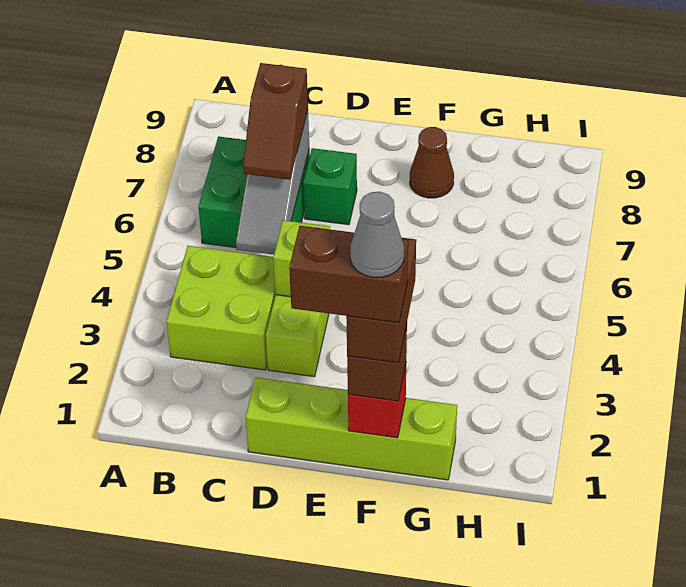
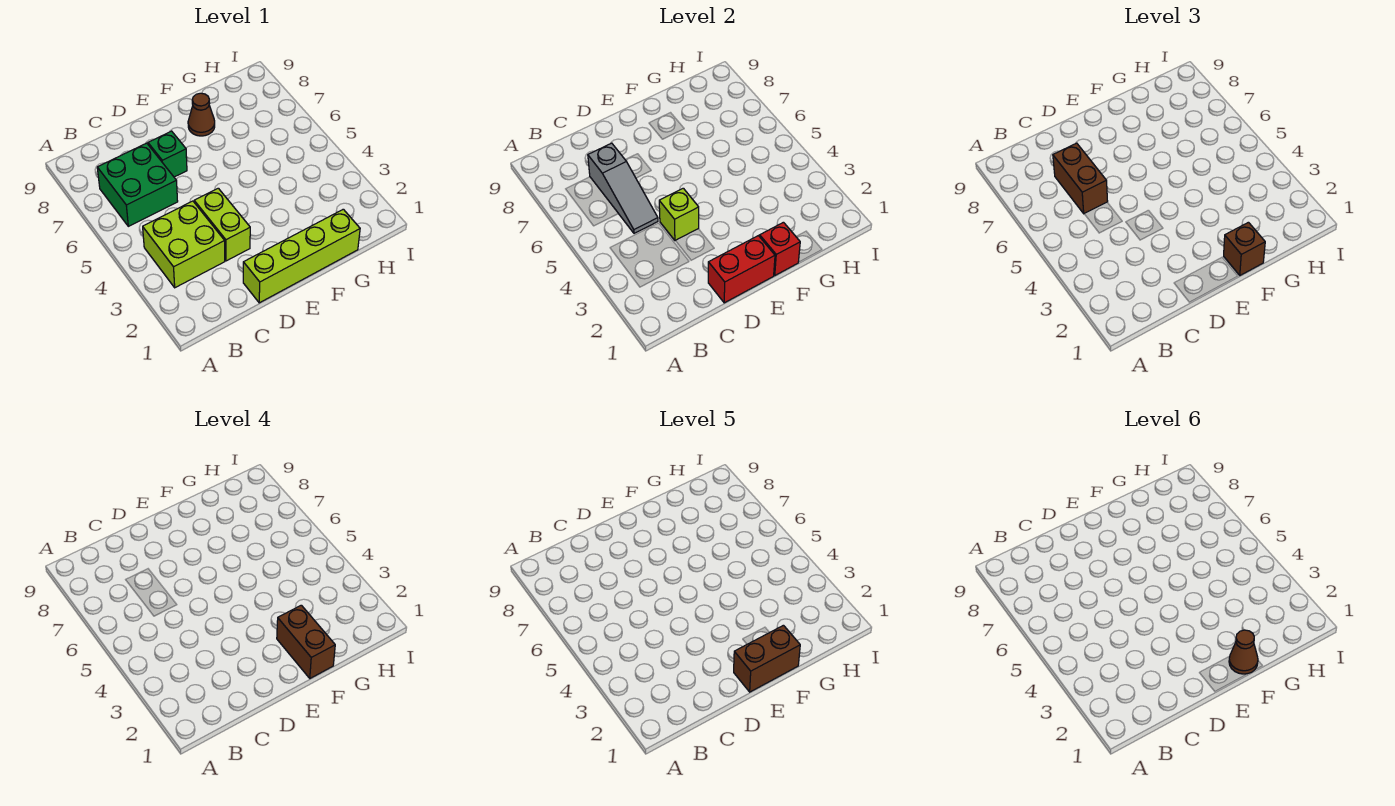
brown slope C6:C7 level 3 top 7 -> brown brick C6:C7 level 3
none -> red brick D1:E1 level 2
grey cone F1 level 6 -> brown cone F1 level 6

